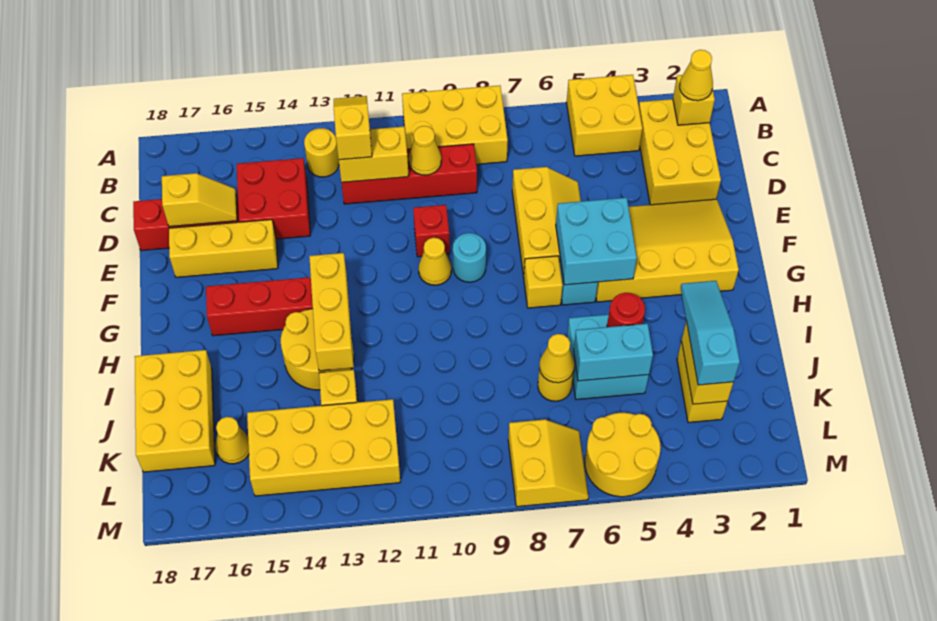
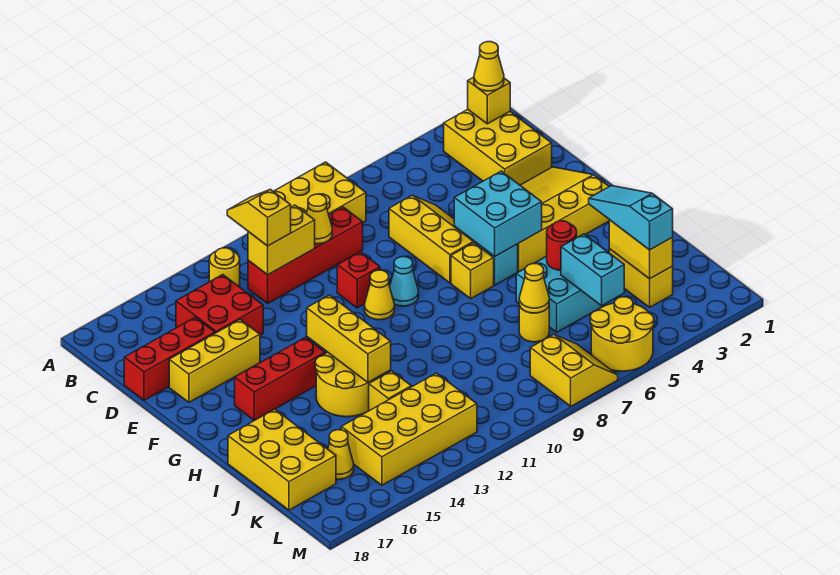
yellow brick A4:B5 level 1 -> none
yellow slope D16:D17 level 2 top 17 -> none
cyan round brick F9 level 1 -> cyan cone F9 level 1
cyan brick J5:J6 level 2 -> cyan brick J5:K5 level 2

